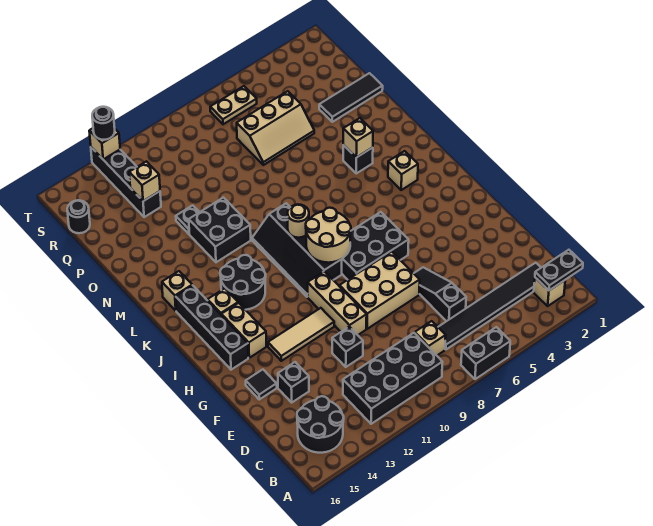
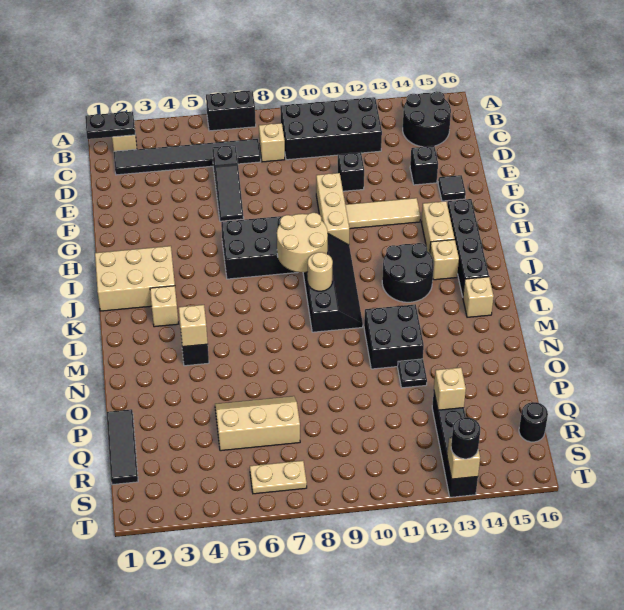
tan brick F7:G9 level 1 -> tan brick I1:J3 level 1
black tile P1:P3 level 1 -> black tile P1:R1 level 1

